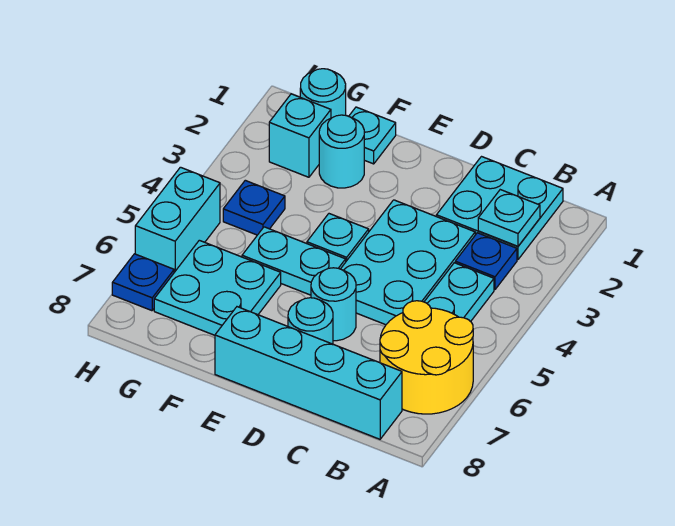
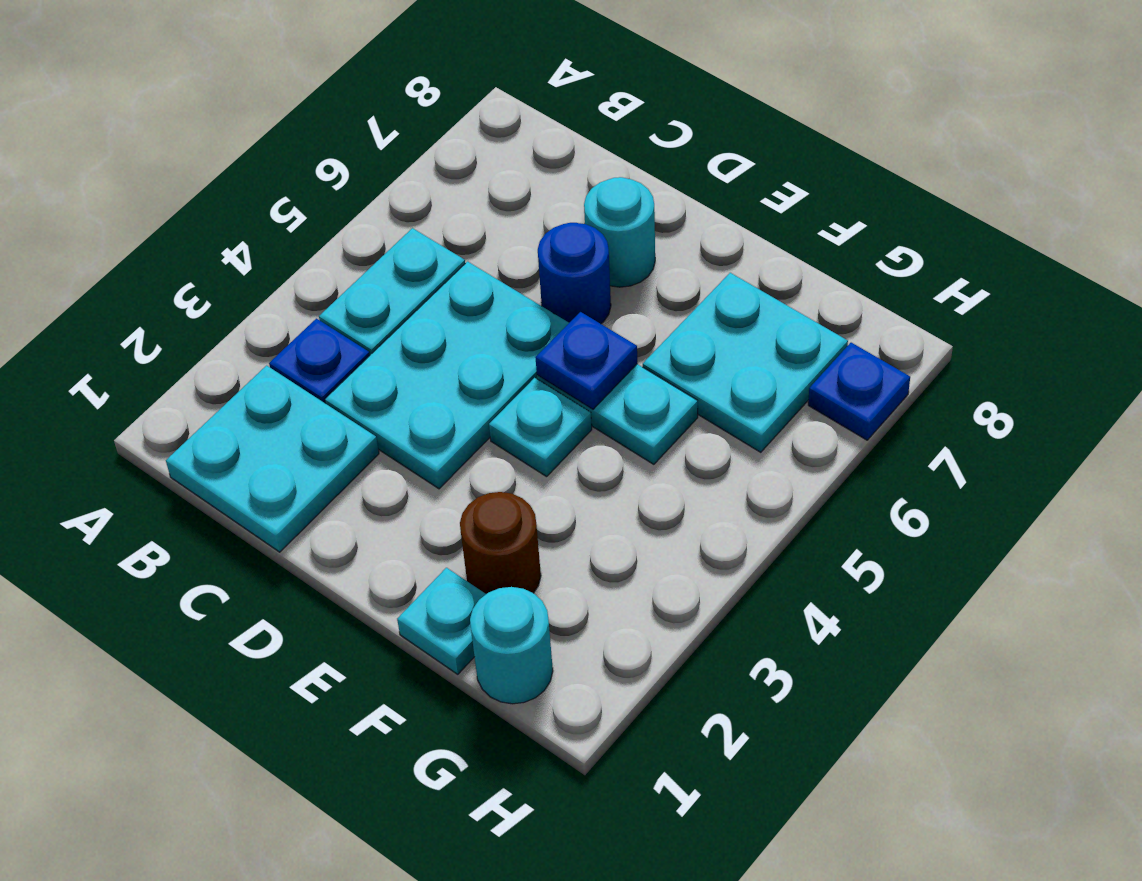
yellow round brick A6:B7 level 1 -> none
cyan plate B2 level 2 -> none
cyan brick B8:E8 level 1 -> none
cyan round brick D6 level 1 -> blue round brick D6 level 1
cyan round brick F2 level 1 -> brown round brick F2 level 1
cyan brick G2 level 1 -> none
blue plate G4 level 1 -> blue plate E5 level 2
cyan brick H5:H6 level 1 -> none

